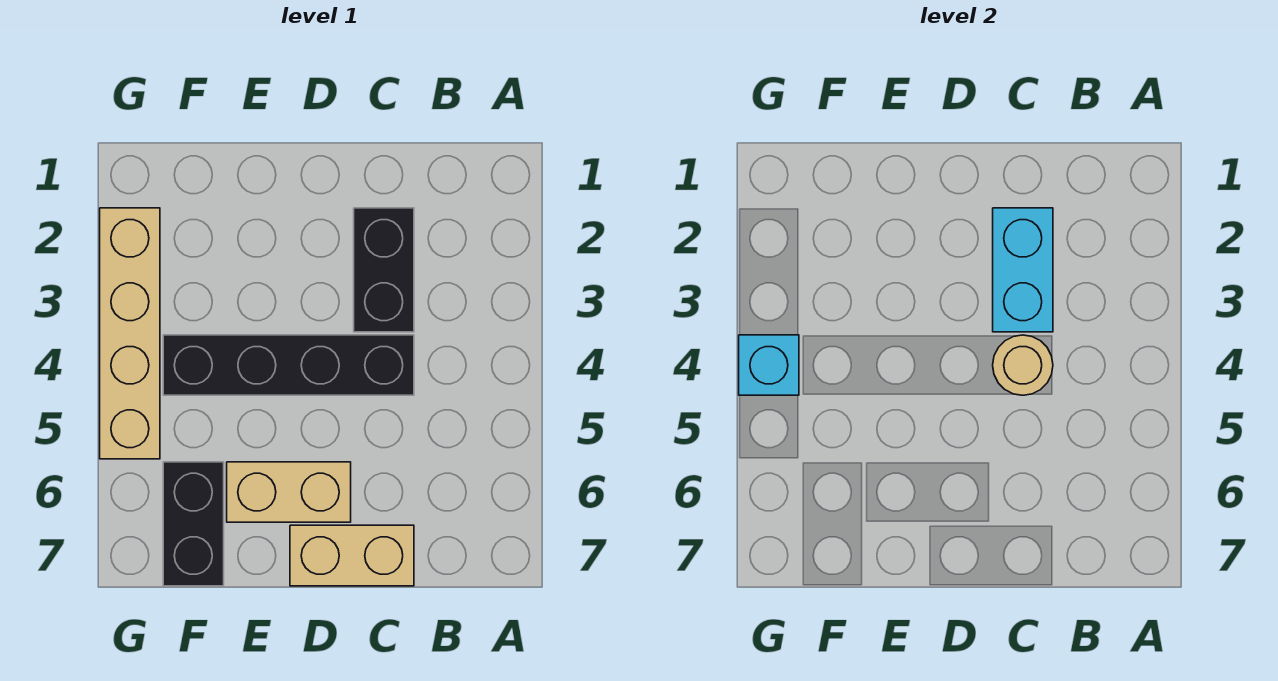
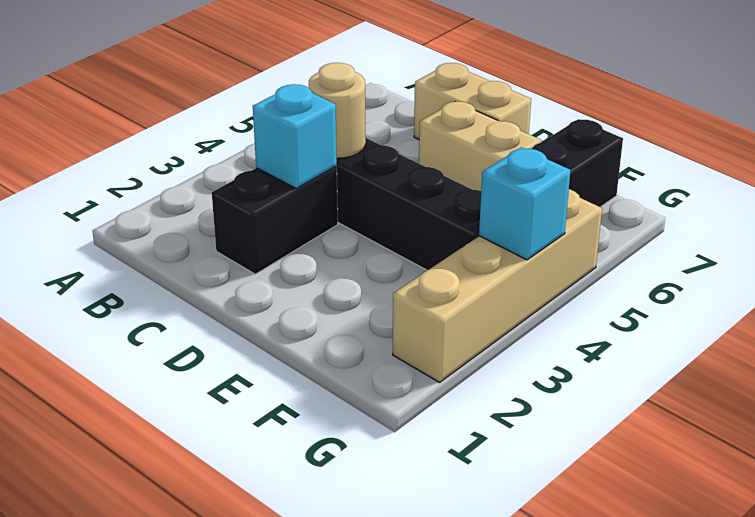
cyan brick C2:C3 level 2 -> cyan brick C3 level 2

